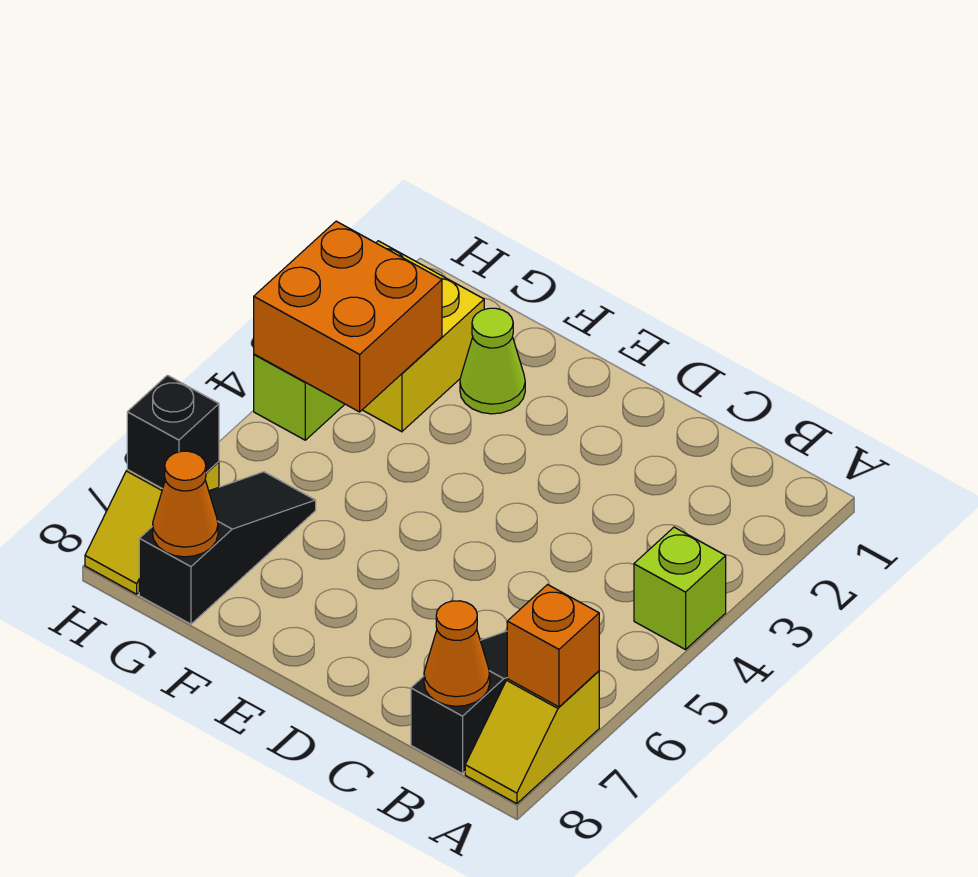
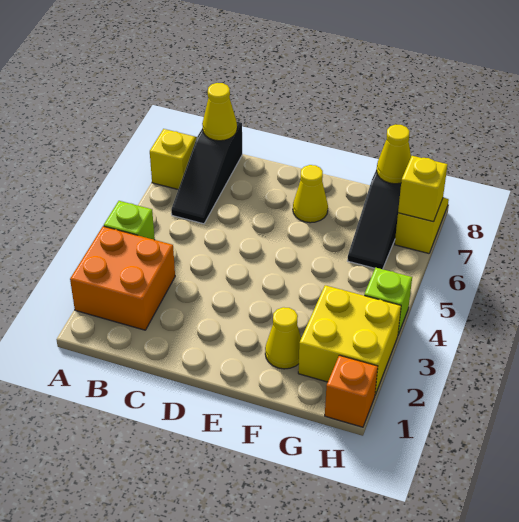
orange brick A7 level 2 -> orange brick H1 level 1
orange cone B8 level 2 -> yellow cone B8 level 2
none -> yellow cone E7 level 1
lime cone F2 level 1 -> yellow cone F2 level 1
orange brick G3:H4 level 2 -> orange brick A2:B3 level 1
orange cone G8 level 2 -> yellow cone G8 level 2
black brick H7 level 2 -> yellow brick H7 level 2

